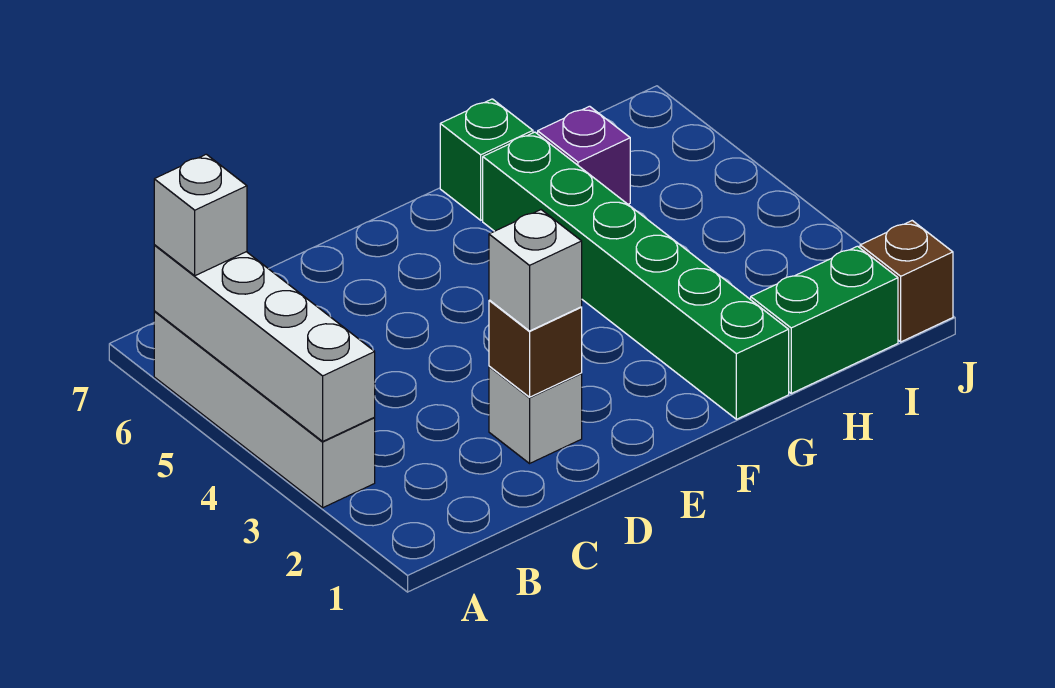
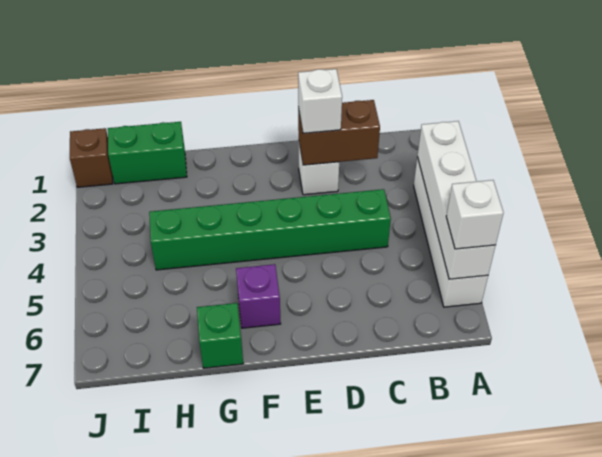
brown brick D2 level 2 -> brown brick C2:D2 level 2
green brick G1:G6 level 1 -> green brick C4:H4 level 1
purple brick H6 level 1 -> purple brick F6 level 1

